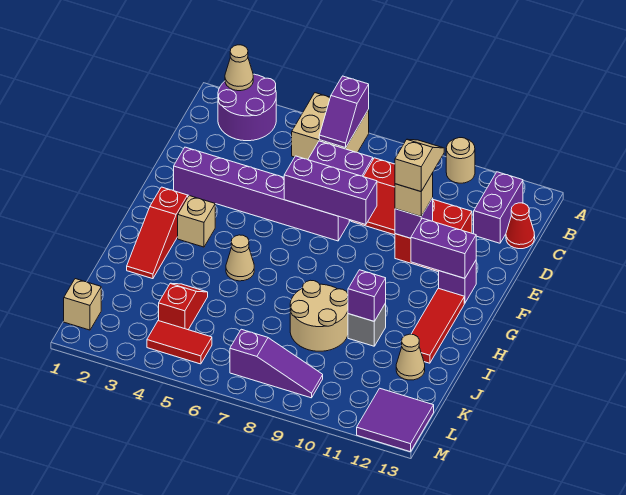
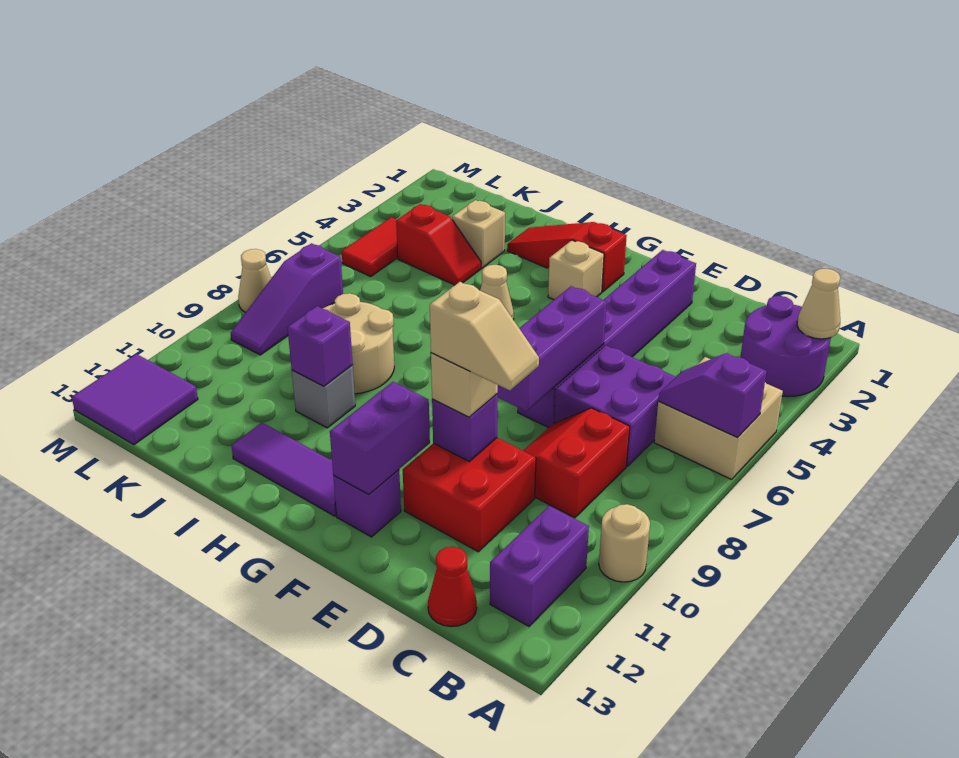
purple brick B12:C12 level 1 -> purple brick B11:B12 level 1
red tile G12:I12 level 1 -> purple tile G12:I12 level 1
tan cone J12 level 1 -> tan cone M8 level 1
tan brick L1 level 1 -> tan brick J3 level 1

